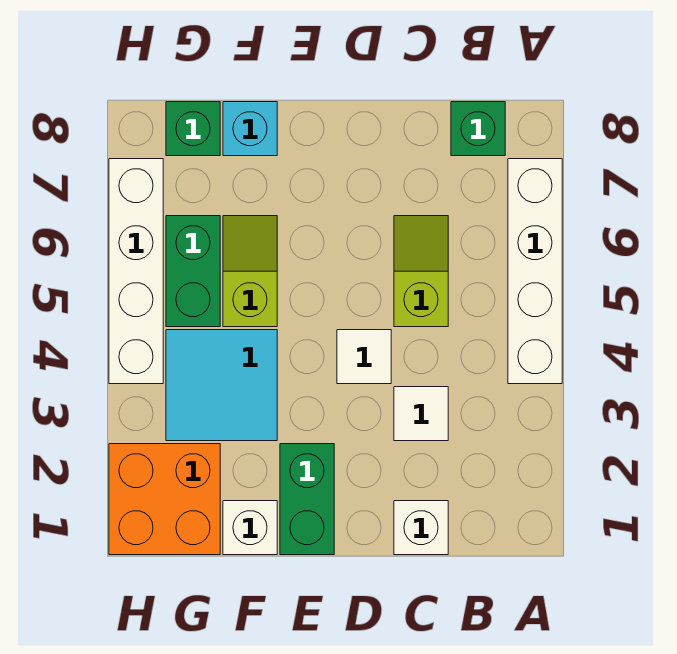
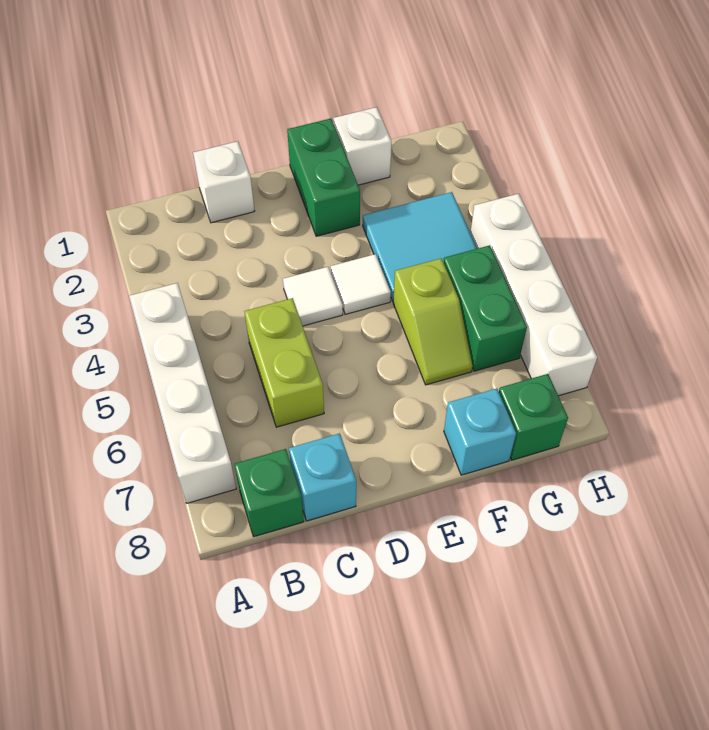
white tile C3 level 1 -> white tile E4 level 1
lime slope C5:C6 level 1 top 5 -> lime brick C5:C6 level 1
none -> cyan brick C8 level 1
orange brick G1:H2 level 1 -> none

